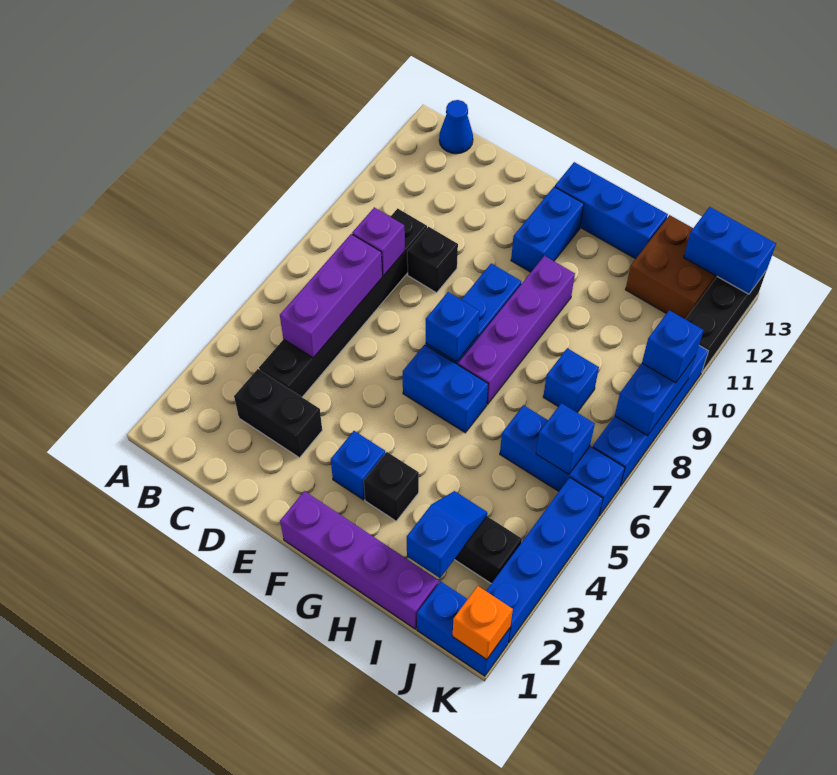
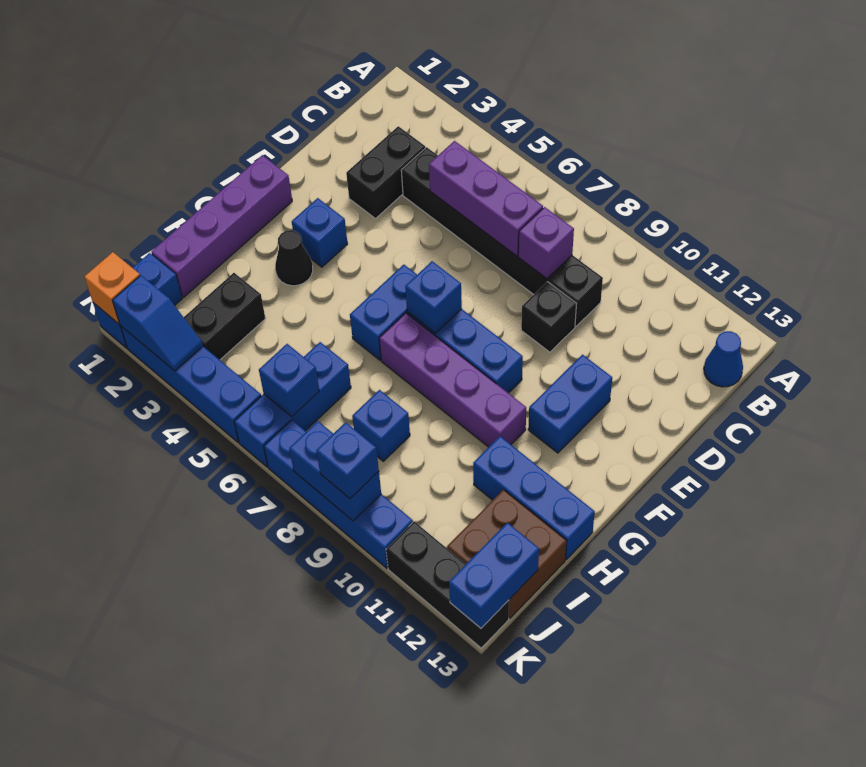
blue brick F11:F12 level 1 -> blue brick E11:F11 level 1
blue brick F13:H13 level 1 -> blue brick H11:H13 level 1
black brick G3 level 1 -> black cone G3 level 1
blue slope I2:I3 level 2 top 2 -> blue slope K2:K3 level 2 top 2

